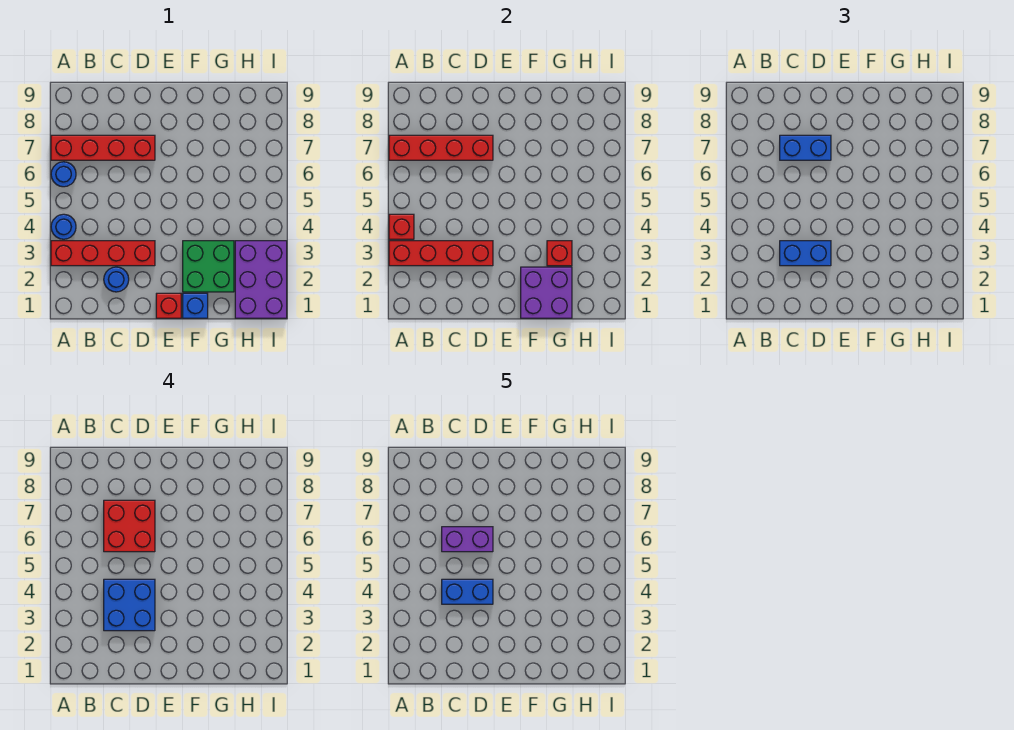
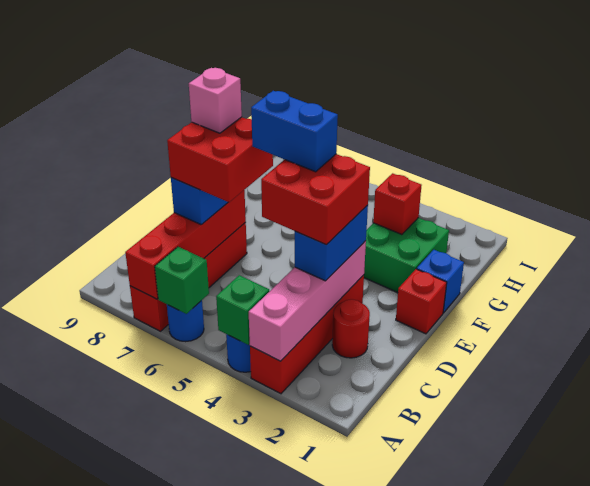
red brick A3:D3 level 2 -> pink brick A3:D3 level 2
red brick A4 level 2 -> green brick A4 level 2
none -> green brick A6 level 2
blue round brick C2 level 1 -> red round brick C2 level 1
blue brick C3:D4 level 4 -> red brick C3:D4 level 4
blue brick C4:D4 level 5 -> blue brick D4:D5 level 5
purple brick C6:D6 level 5 -> none
none -> pink brick D7 level 5
purple brick F1:G2 level 2 -> none
purple brick H1:I3 level 1 -> none

